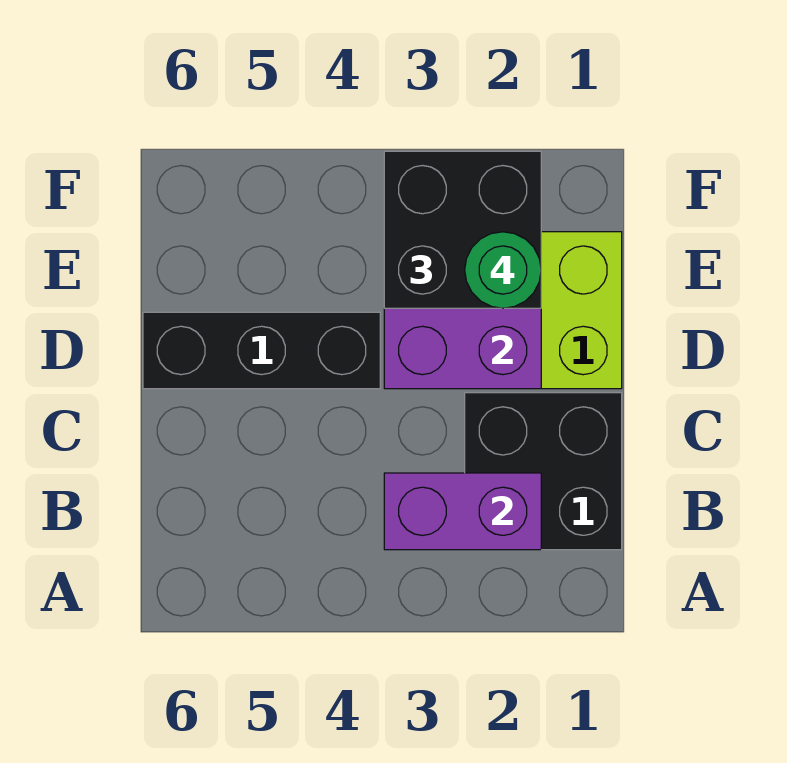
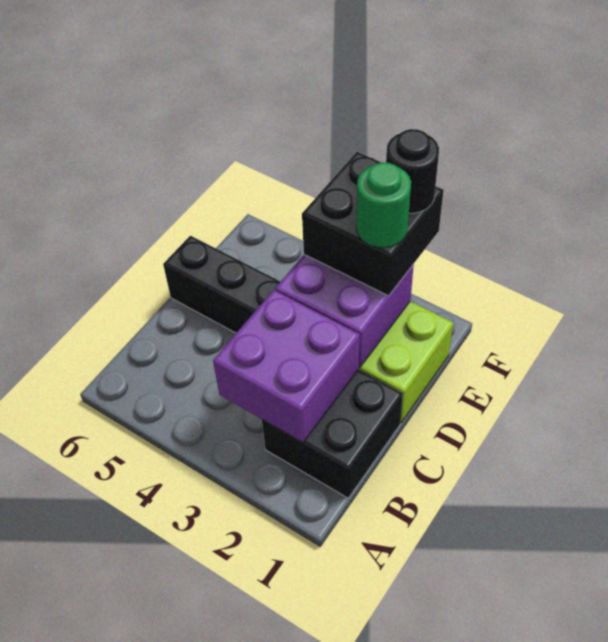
purple brick B2:B3 level 2 -> purple brick B2:C3 level 2
none -> black round brick F2 level 4

